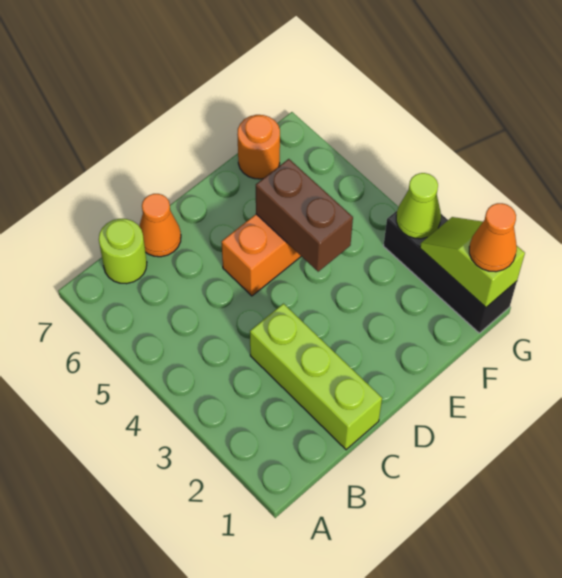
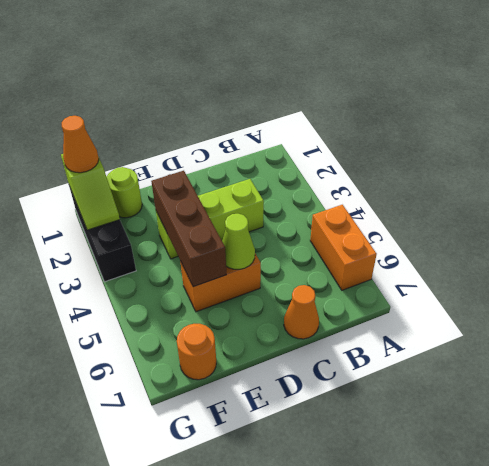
none -> orange brick A5:A6 level 1
lime round brick B7 level 1 -> lime round brick F1 level 1
lime brick C1:C3 level 1 -> lime brick C3:E3 level 1
brown brick E4:E5 level 2 -> brown brick E3:E5 level 2
lime cone G3 level 2 -> lime cone D5 level 2

